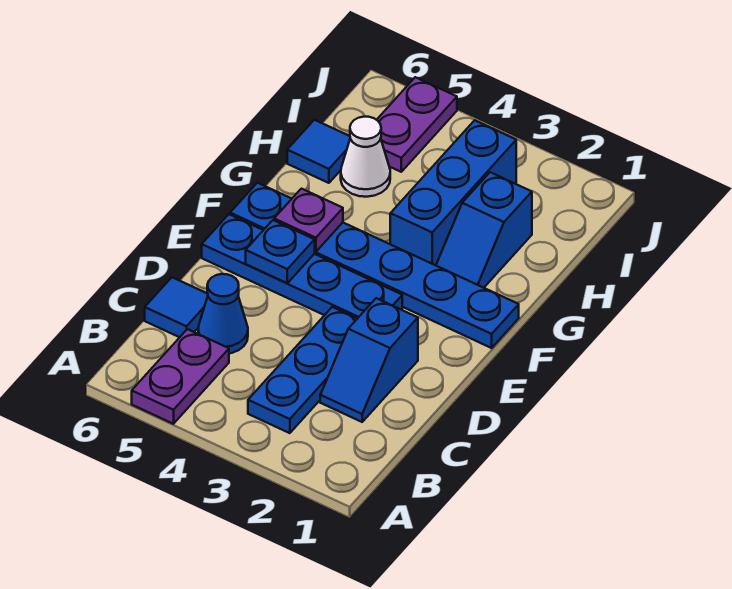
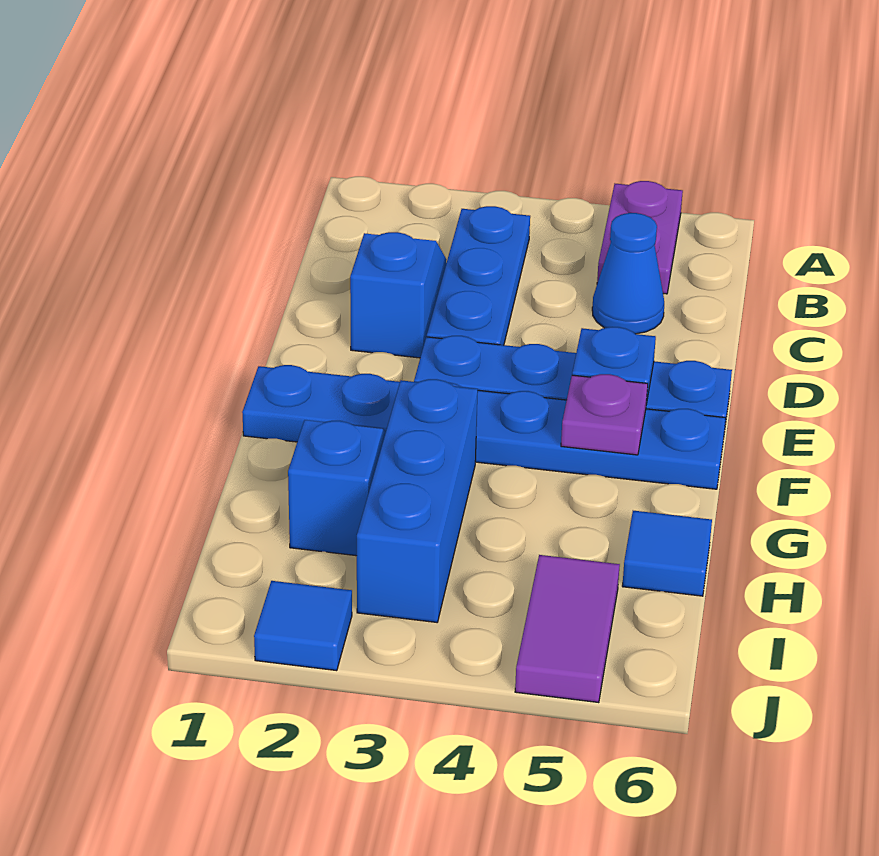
blue tile C6 level 1 -> blue tile J2 level 1
white cone H5 level 1 -> none
purple plate I5:J5 level 1 -> purple tile I5:J5 level 1

